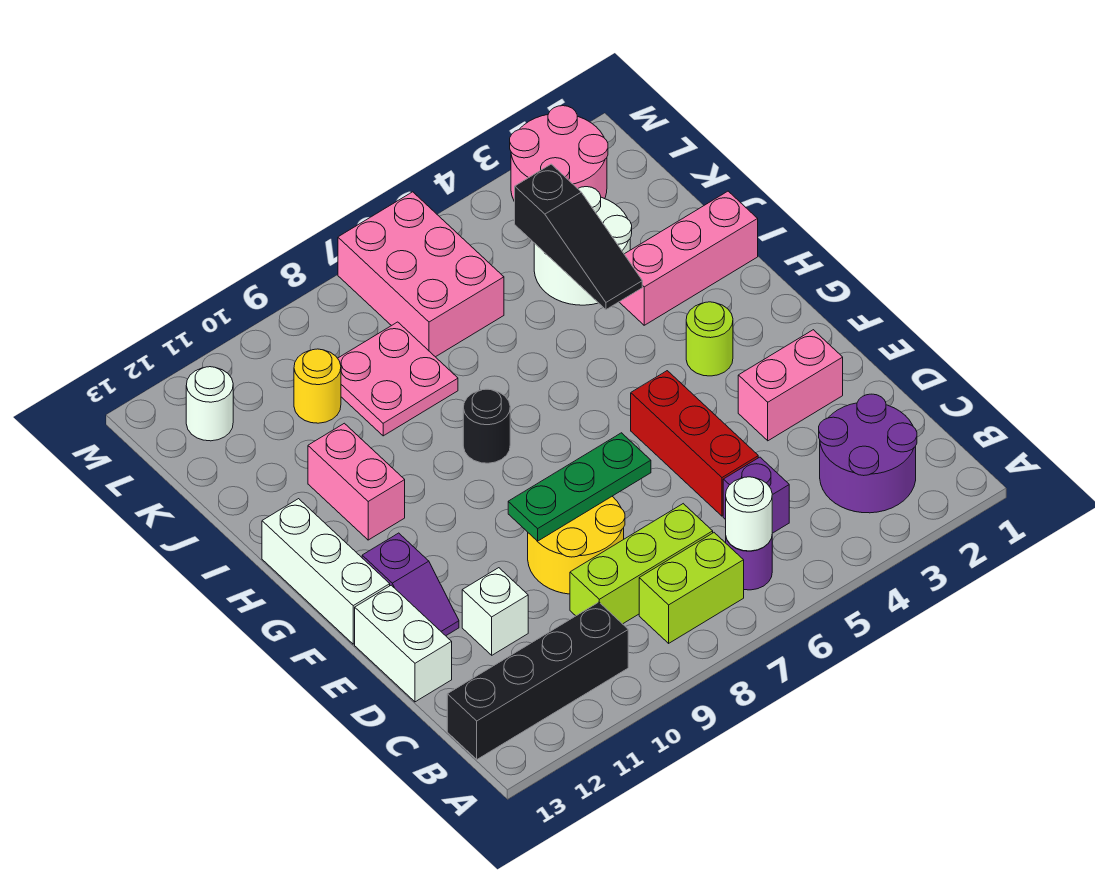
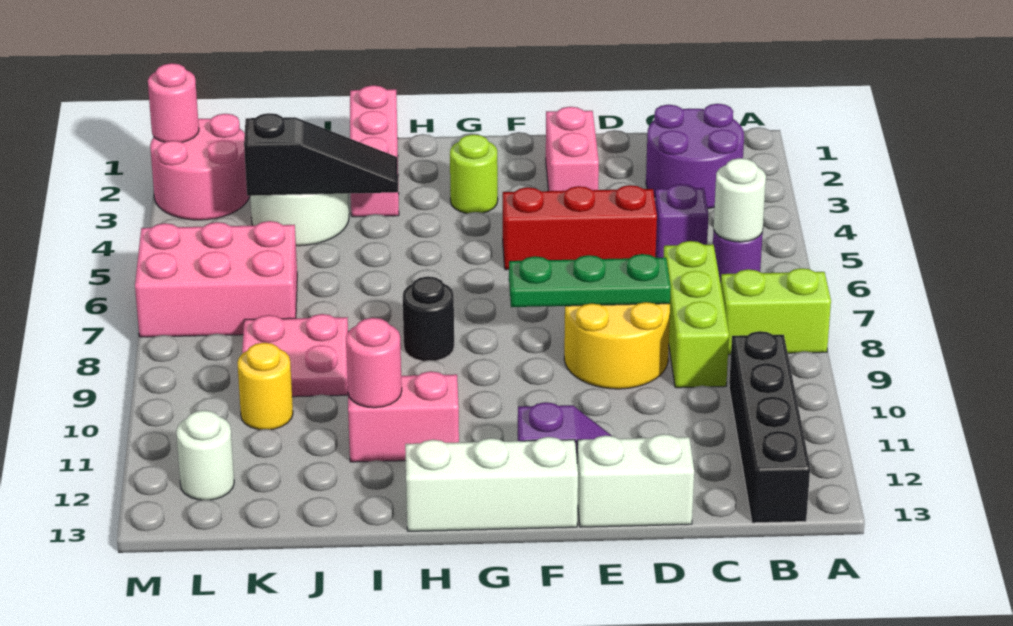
lime brick B7:B8 level 1 -> lime brick A8:B8 level 1
white brick D11 level 1 -> none
green plate E7:E9 level 2 -> green plate D8:F8 level 2
none -> pink round brick I11 level 2
none -> pink round brick M2 level 2

